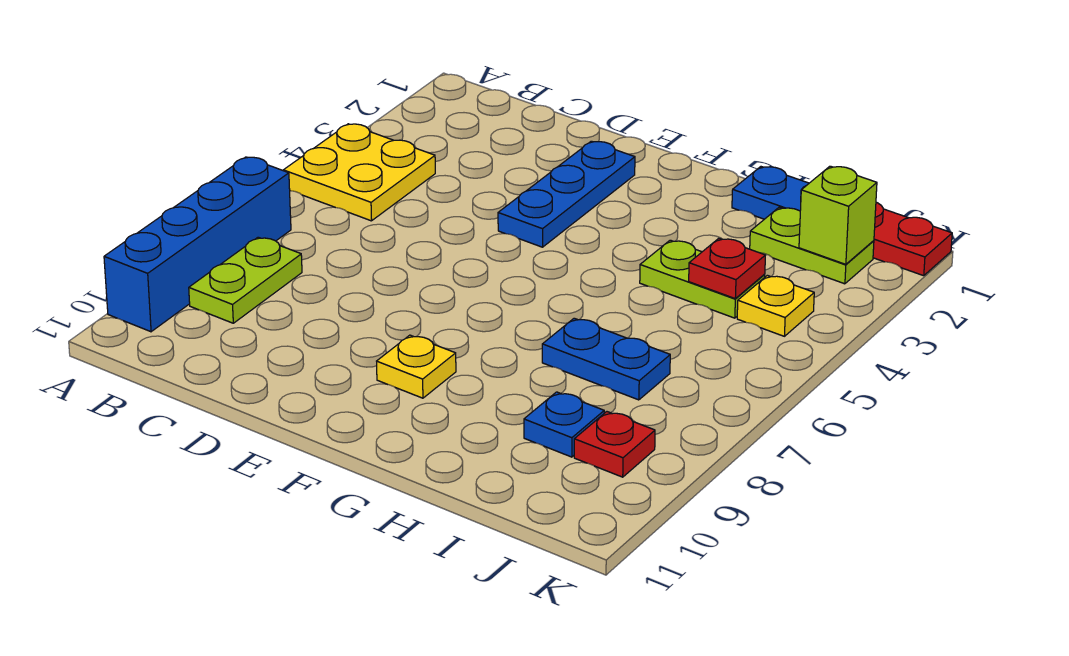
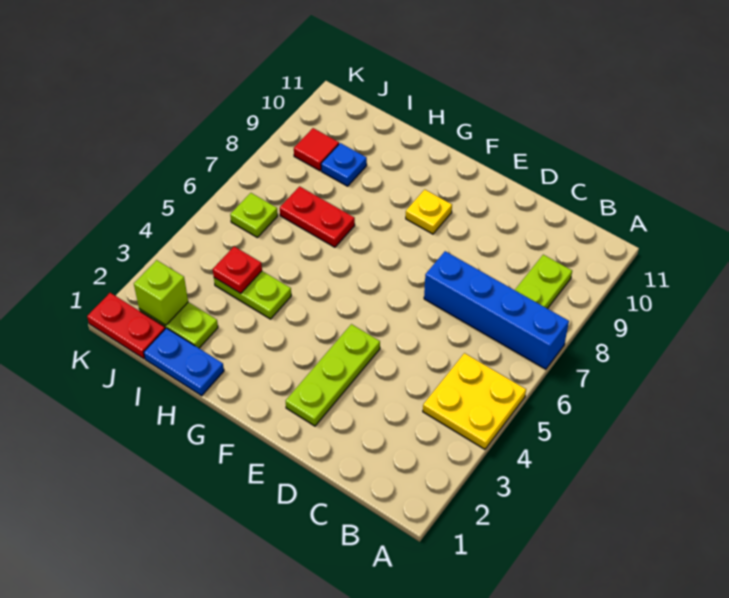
blue brick A7:A10 level 1 -> blue brick A7:D7 level 1
blue plate E2:E4 level 1 -> lime plate E2:E4 level 1
blue plate H7:I7 level 1 -> red plate H7:I7 level 1
yellow plate J4 level 1 -> none
none -> lime plate J6 level 1
red plate J9 level 1 -> red tile J9 level 1

